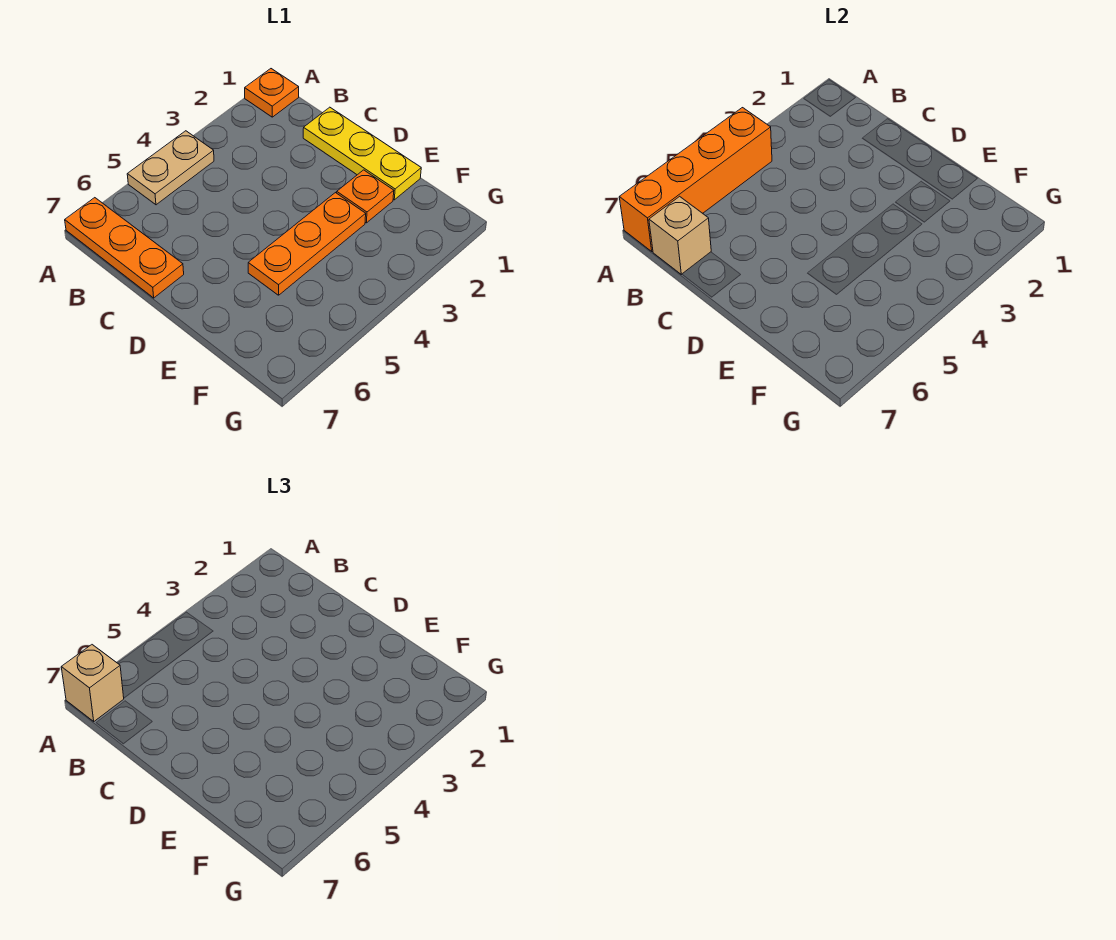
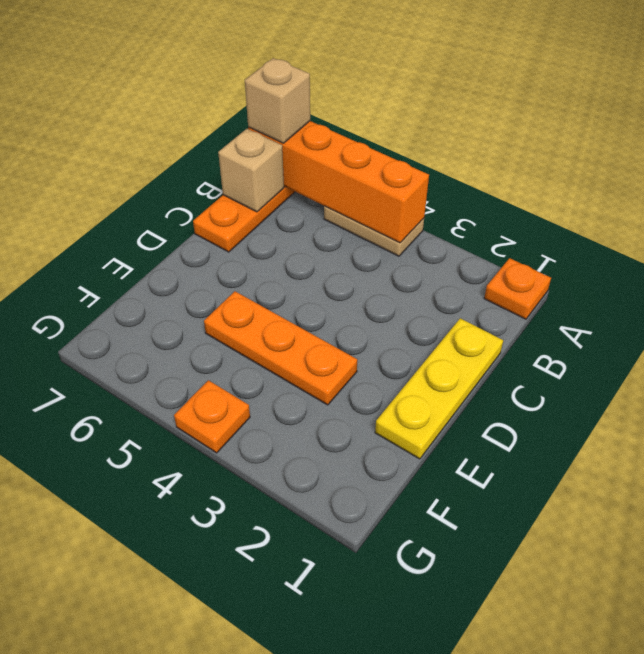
orange plate E2 level 1 -> orange plate G4 level 1

